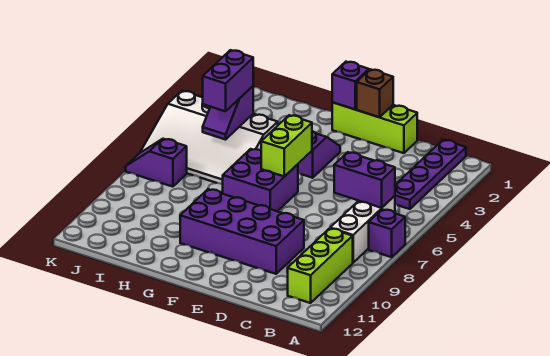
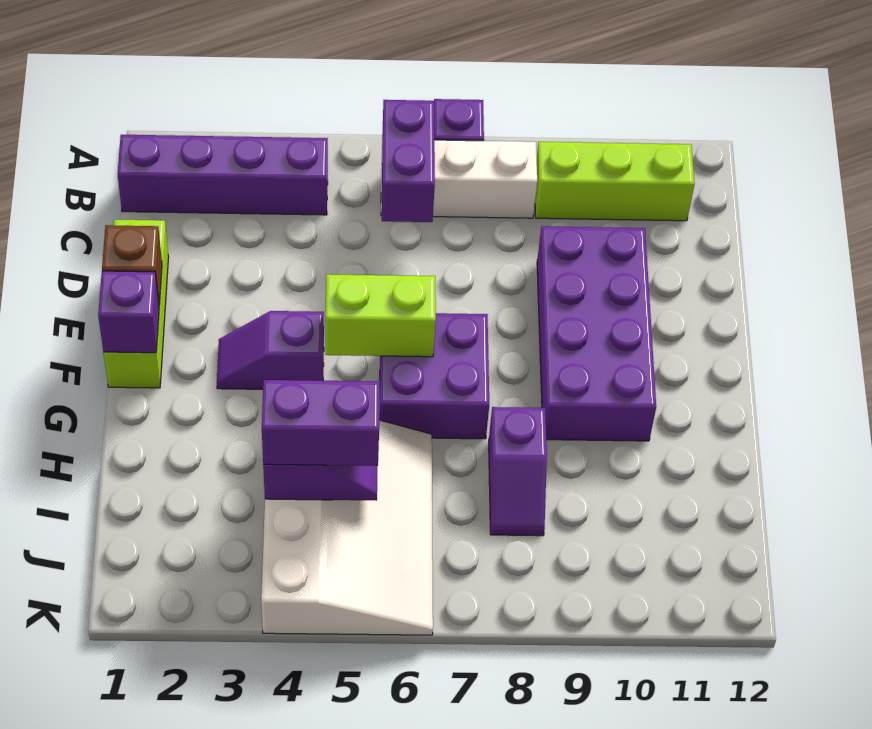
purple plate B1:B4 level 1 -> purple brick B1:B4 level 1
purple slope J7:K7 level 1 top J -> purple slope H8:I8 level 1 top H

